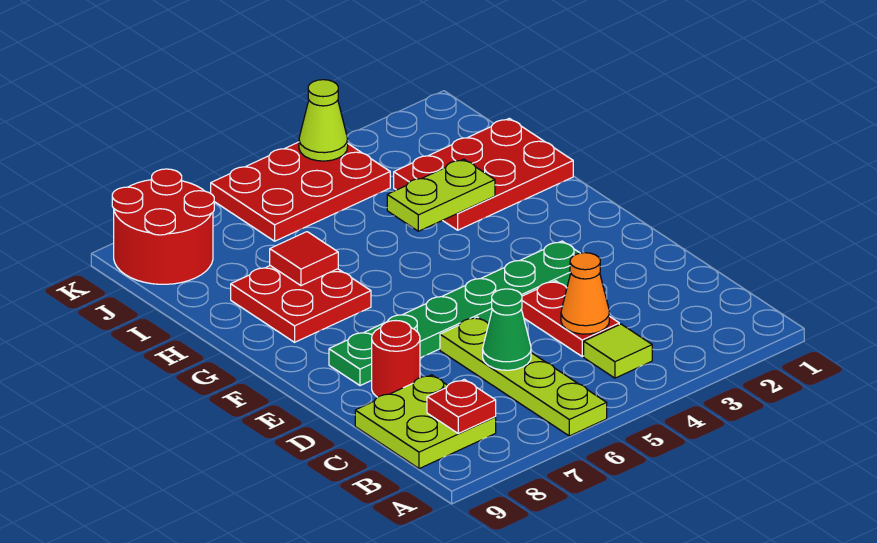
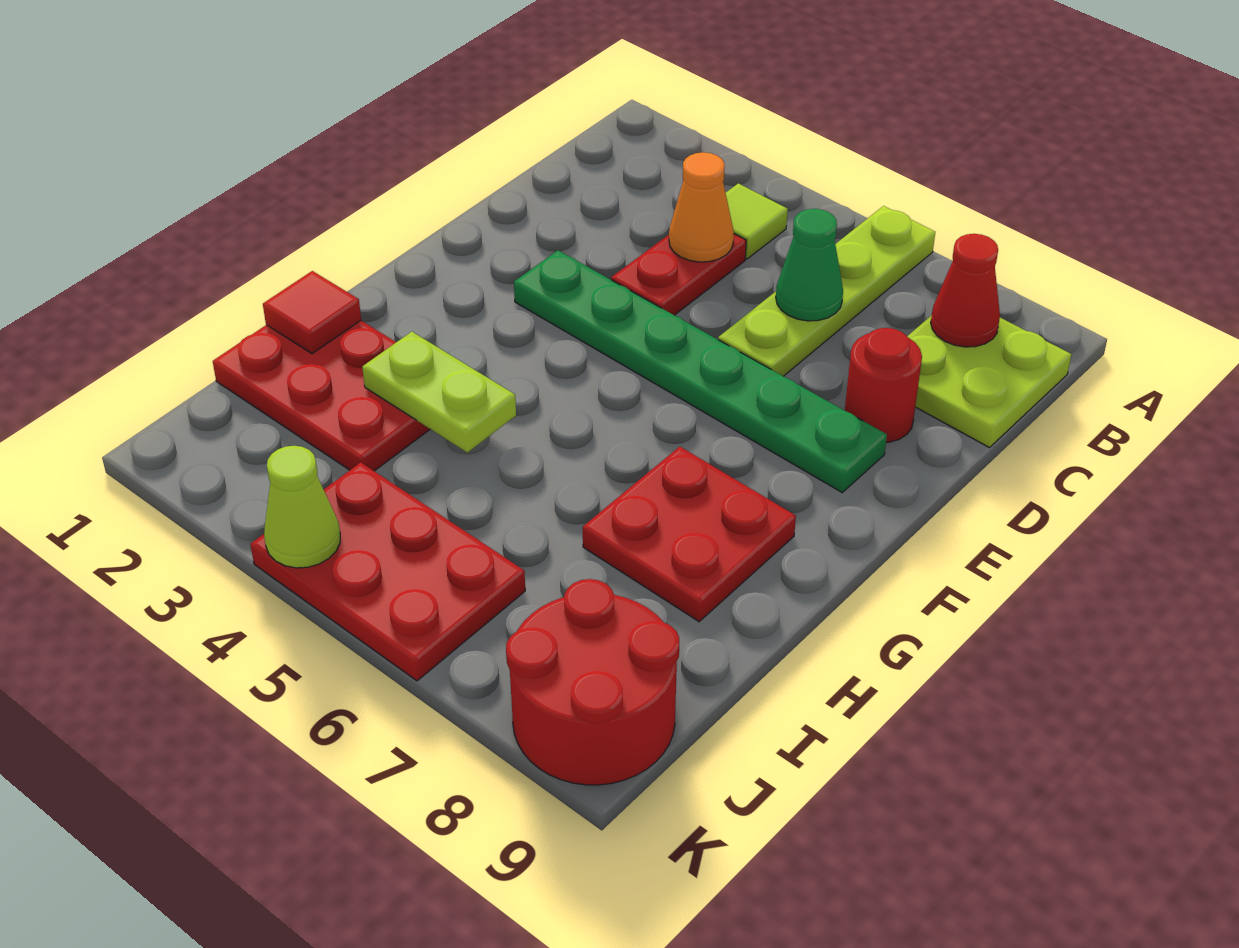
red plate B8 level 2 -> red cone B8 level 2
red tile H7 level 2 -> red tile H1 level 2

